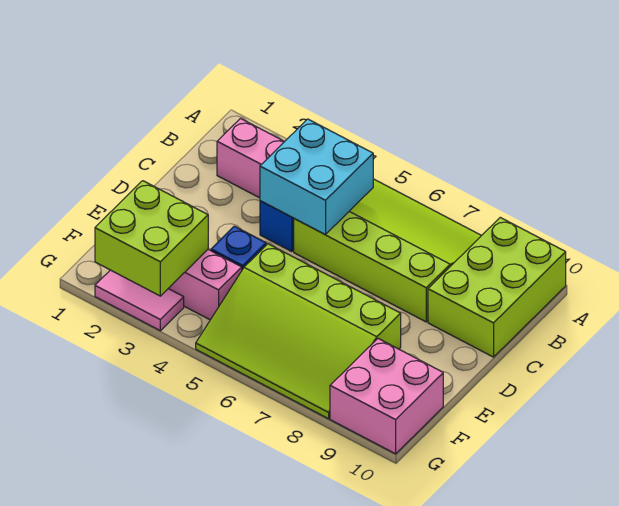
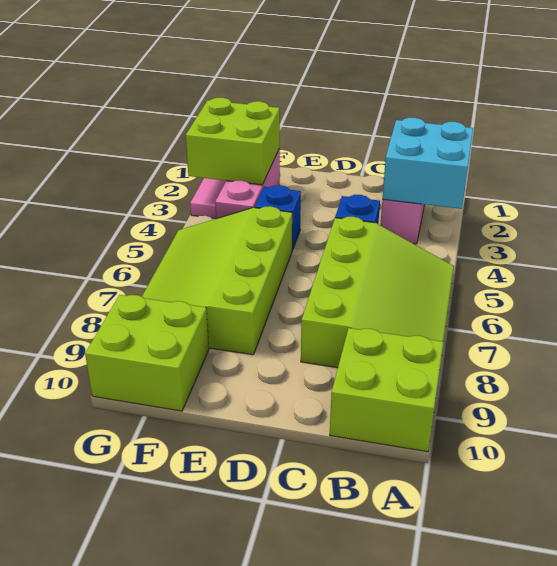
lime brick A9:C10 level 1 -> lime brick A9:B10 level 1
cyan brick B4:C5 level 2 -> cyan brick A2:B3 level 2
pink brick F9:G10 level 1 -> lime brick F9:G10 level 1

